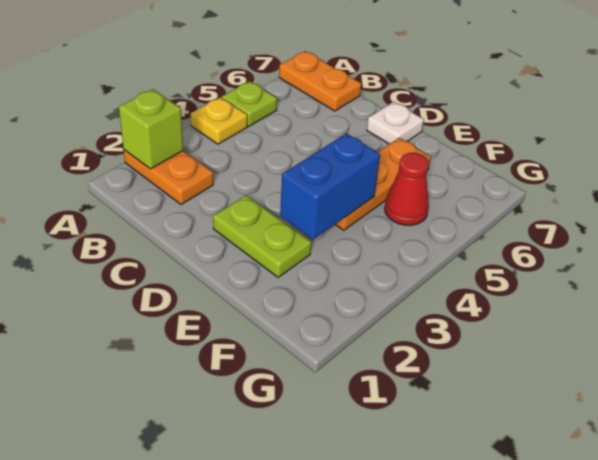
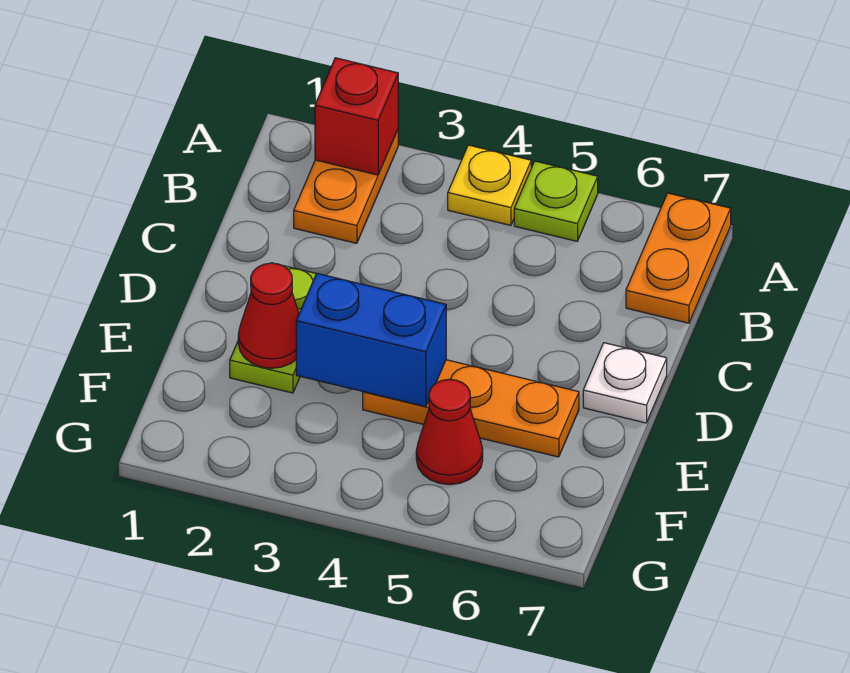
lime brick A2 level 2 -> red brick A2 level 2
none -> red cone E2 level 2

